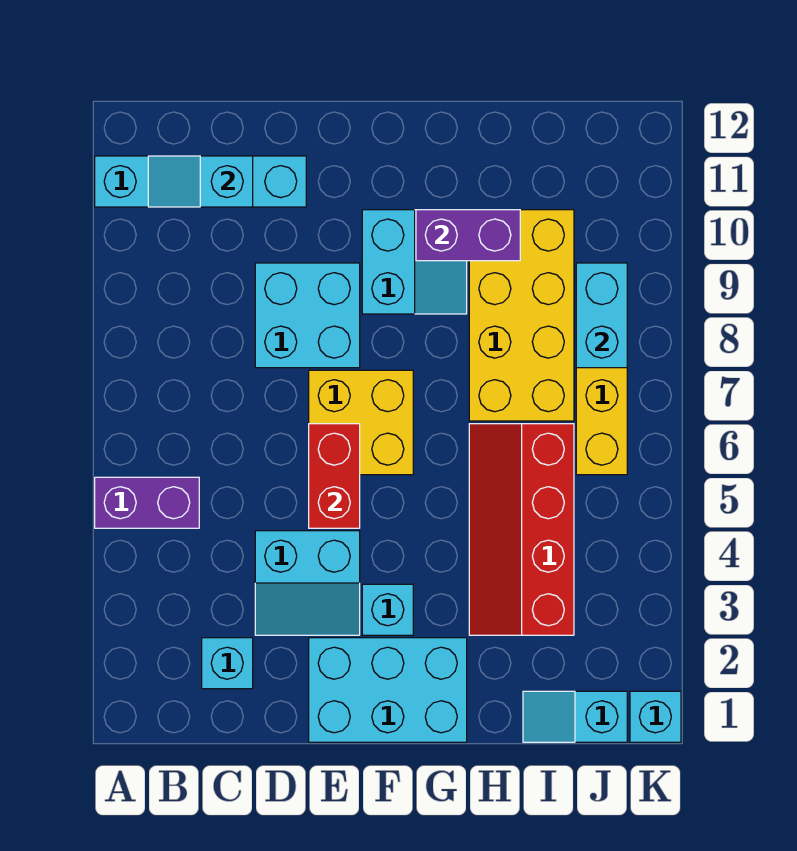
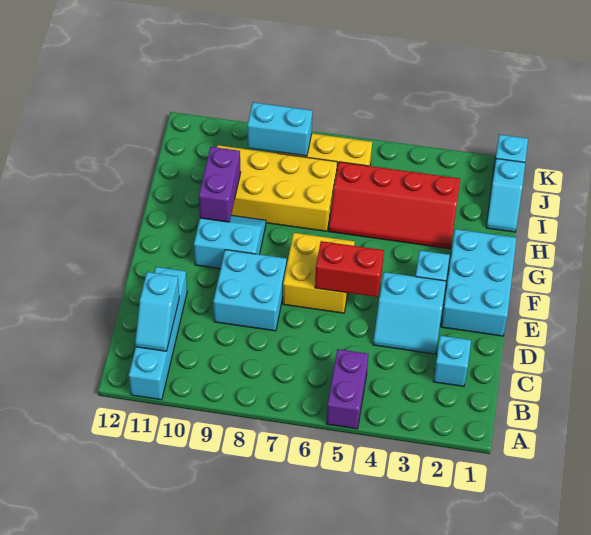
cyan slope D3:E4 level 1 top 4 -> cyan slope D3:E4 level 1 top E

